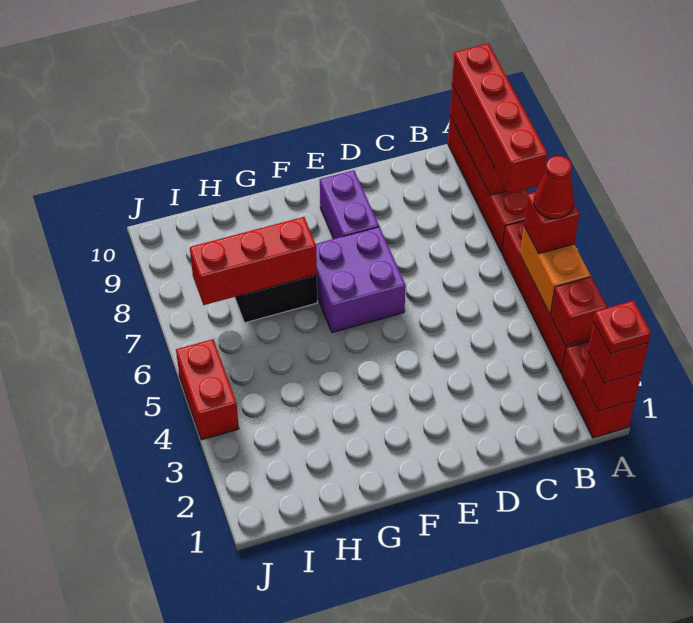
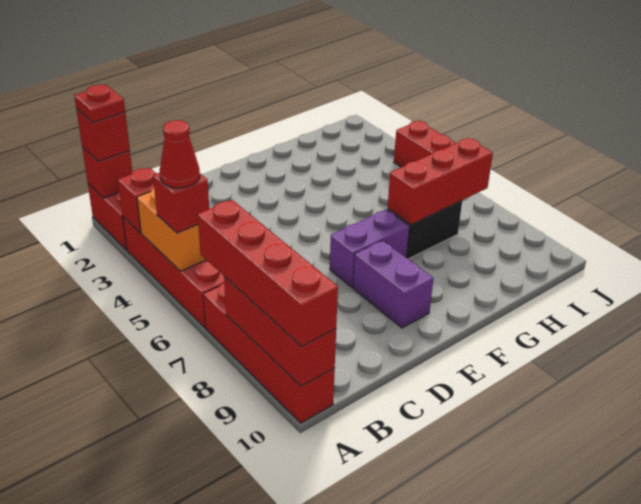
purple brick E6:F7 level 1 -> purple brick E7:F7 level 1

